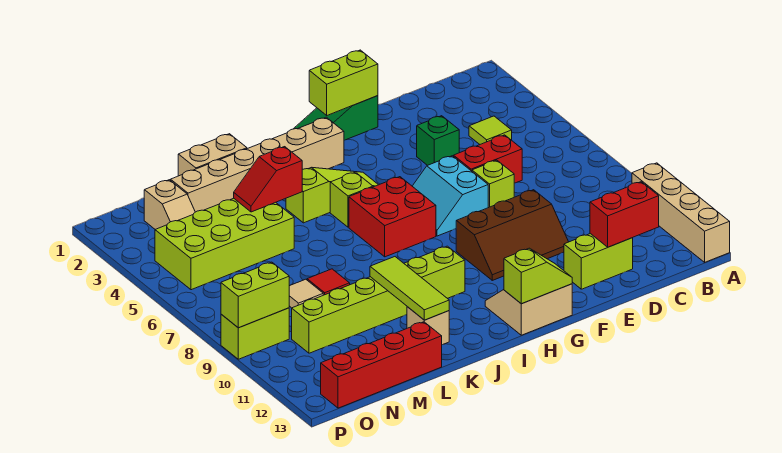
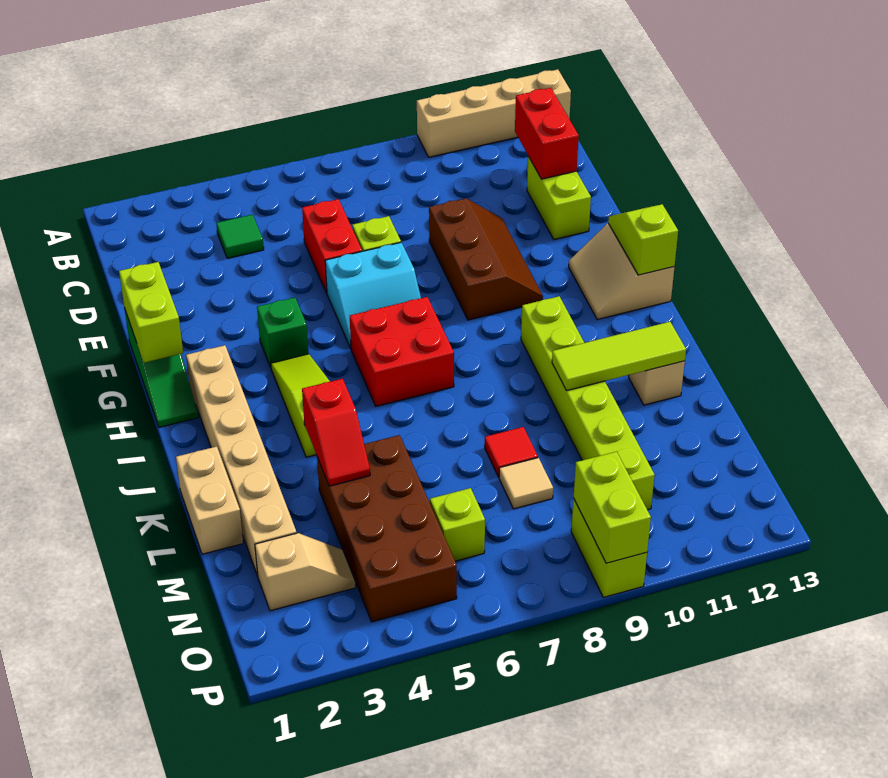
lime tile C4 level 1 -> green tile C4 level 1
green brick E4 level 1 -> green brick G4 level 1
lime brick I5 level 1 -> lime brick N6 level 1
lime brick L4:O5 level 1 -> brown brick L4:O5 level 1
red brick L13:O13 level 1 -> none

